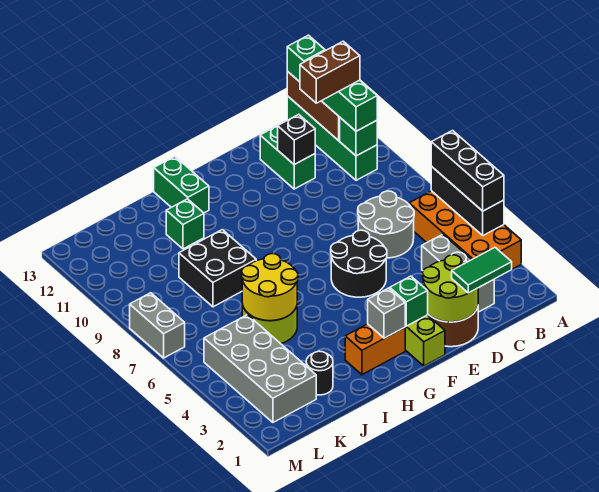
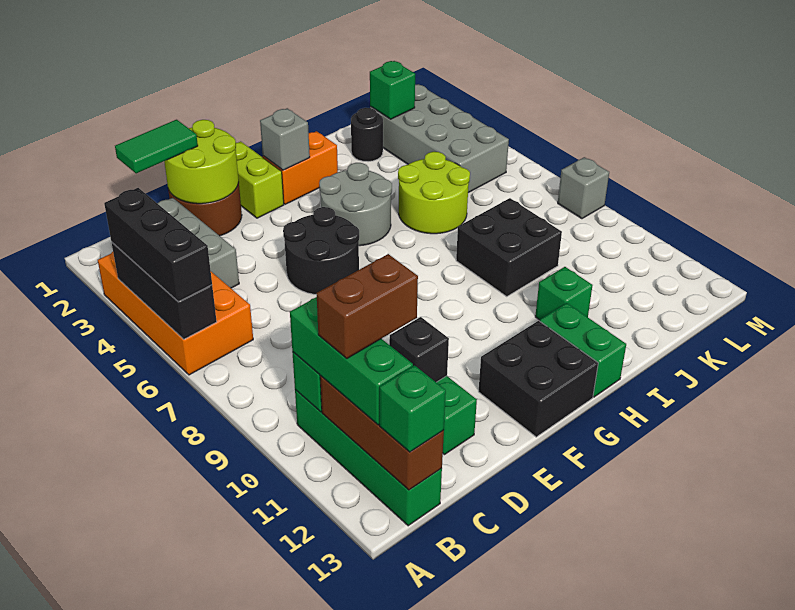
grey round brick C6:D7 level 1 -> grey round brick G4:H5 level 1
green brick F2 level 2 -> green brick K2 level 2
none -> black brick F12:G13 level 1
yellow round brick I5:J6 level 2 -> none
grey brick M7:M8 level 1 -> grey brick M8 level 1

